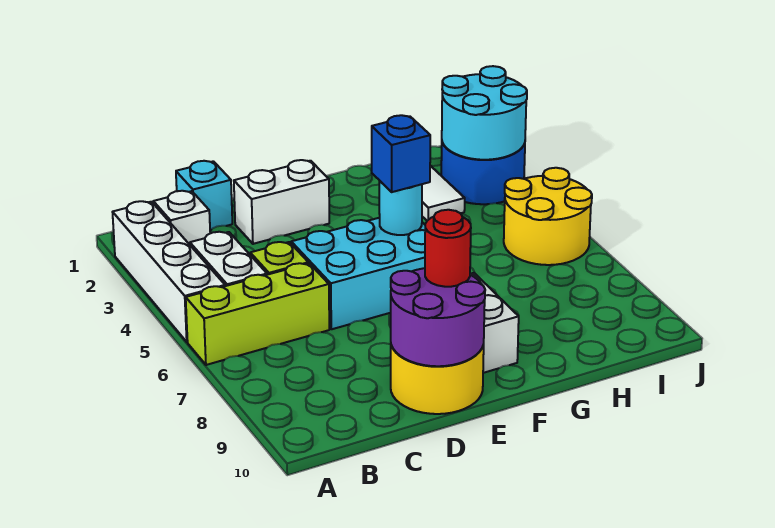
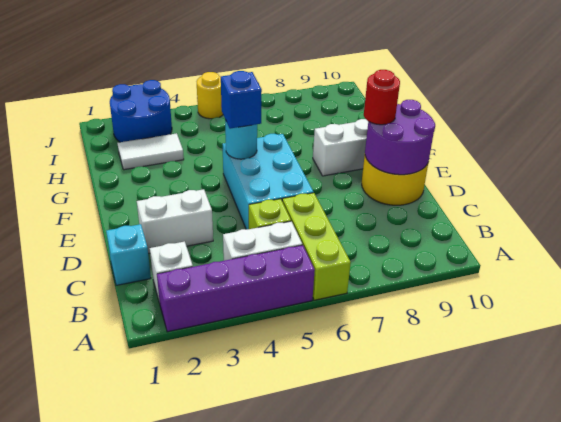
white brick A2:A5 level 1 -> purple brick A2:A5 level 1
white brick D2:E2 level 1 -> white brick D2:D3 level 1
cyan round brick I2:J3 level 2 -> none
yellow round brick I5:J6 level 1 -> yellow round brick J5 level 1

